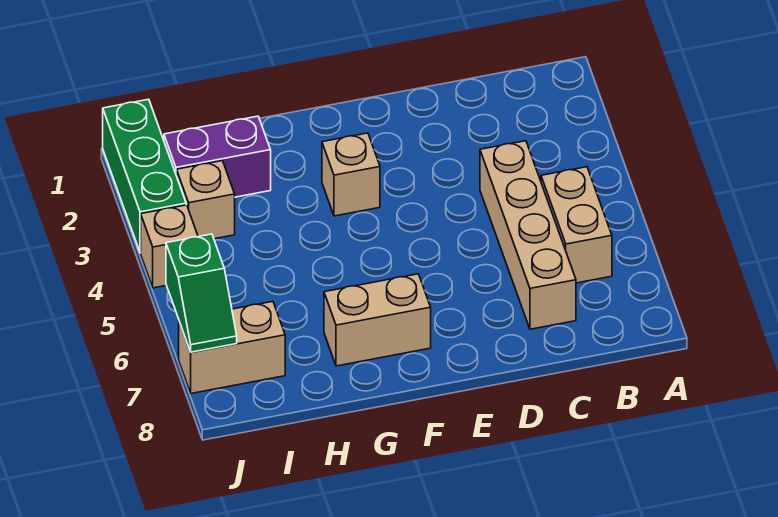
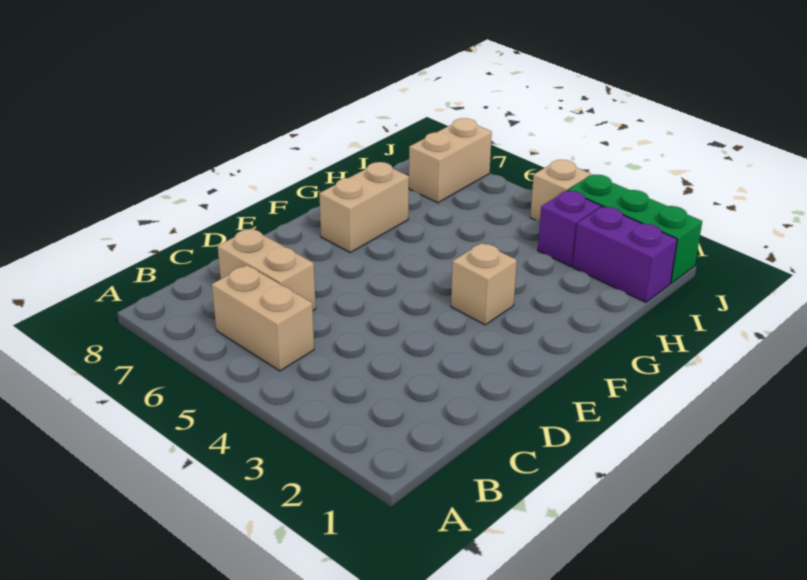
tan brick C4:C7 level 1 -> tan brick C6:C7 level 1
purple brick H2:I2 level 1 -> purple brick I1:I2 level 1
tan brick I3 level 1 -> purple brick I3 level 1
green slope J6:J7 level 2 top 6 -> none

